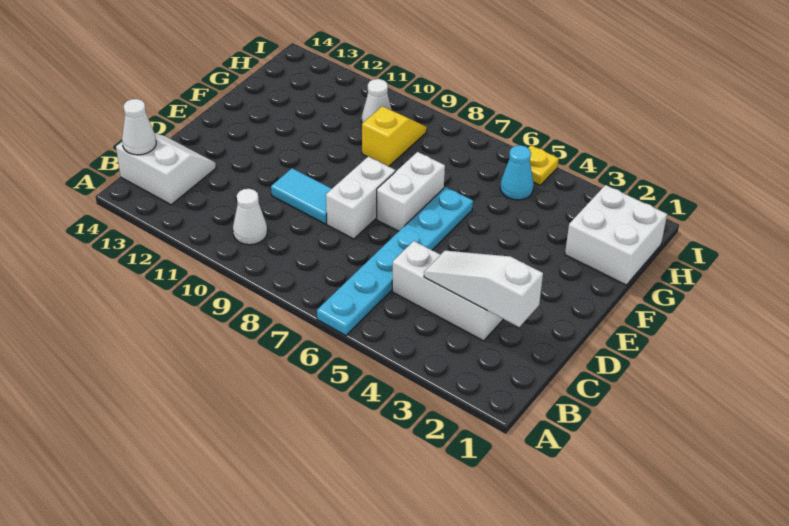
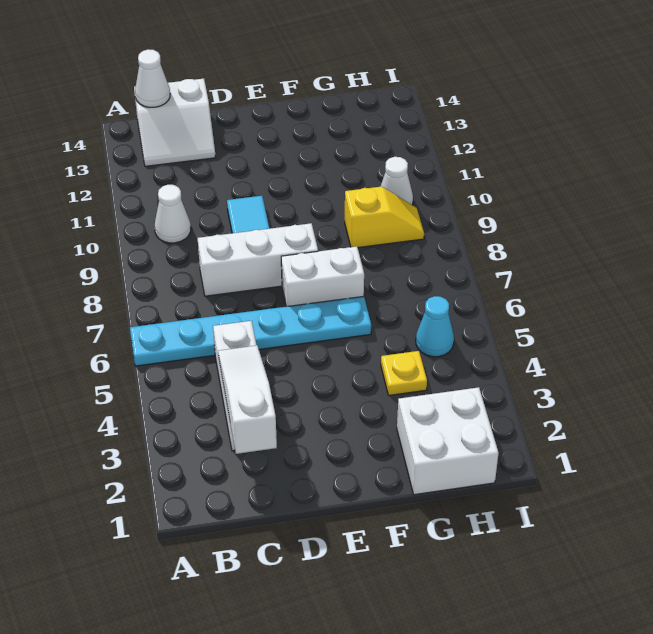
white slope B13:C14 level 1 top B -> white slope B13:C14 level 1 top 14
white brick D8:E8 level 1 -> white brick C8:E8 level 1
yellow plate I5 level 1 -> yellow plate G4 level 1

